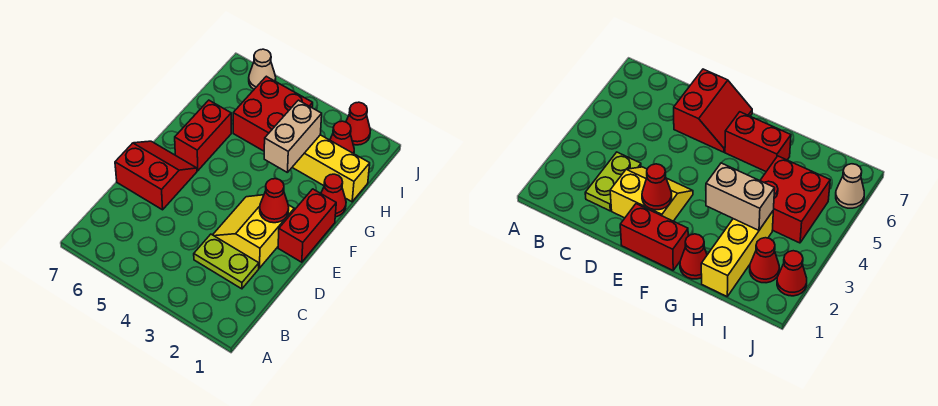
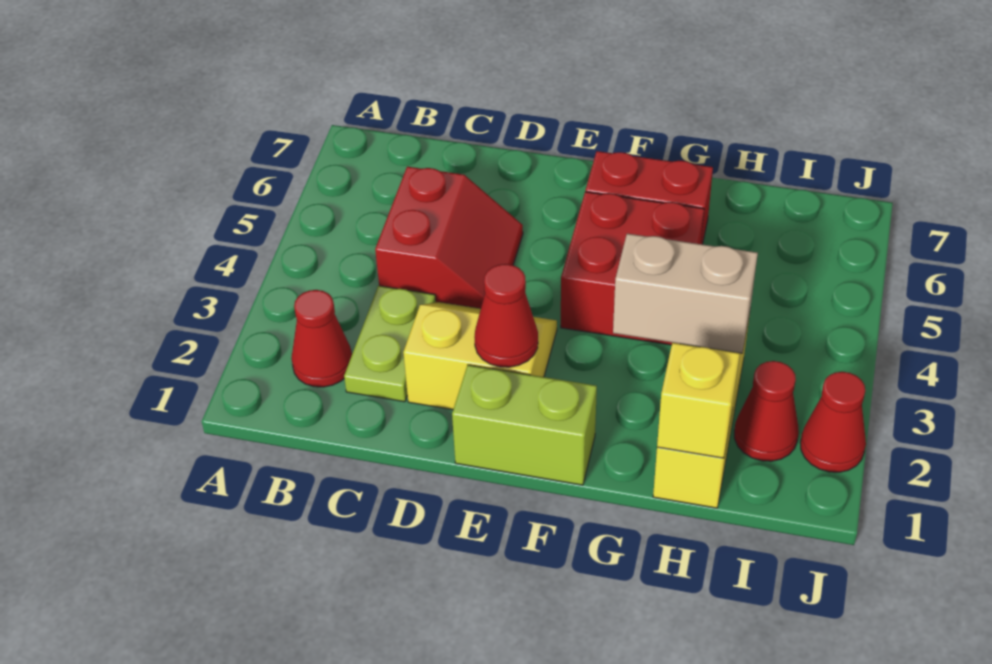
red slope D6:E7 level 1 top D -> red slope C4:D5 level 1 top C
red brick E1:F1 level 1 -> lime brick E1:F1 level 1
red cone G1 level 1 -> red cone B2 level 1
none -> yellow brick H1 level 2
red brick H4:I5 level 1 -> red brick F4:G5 level 1
tan cone J6 level 1 -> none

